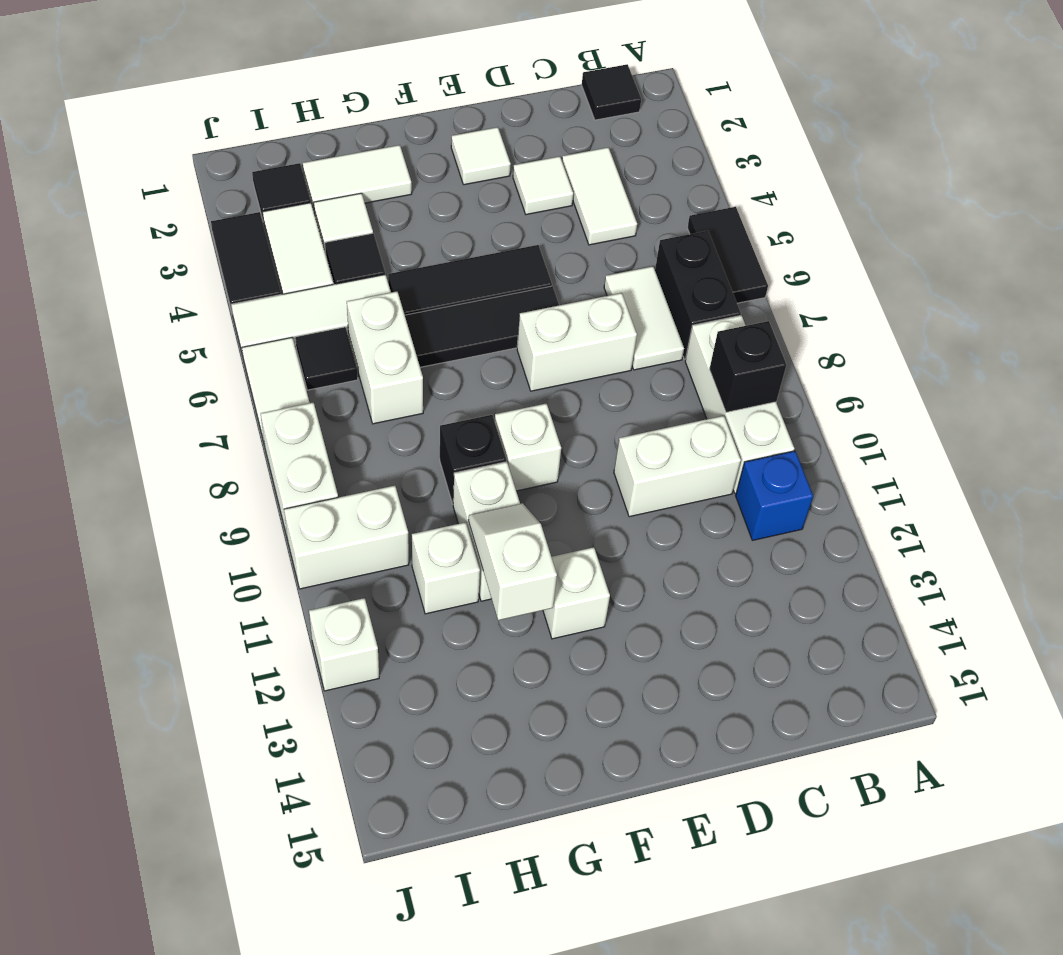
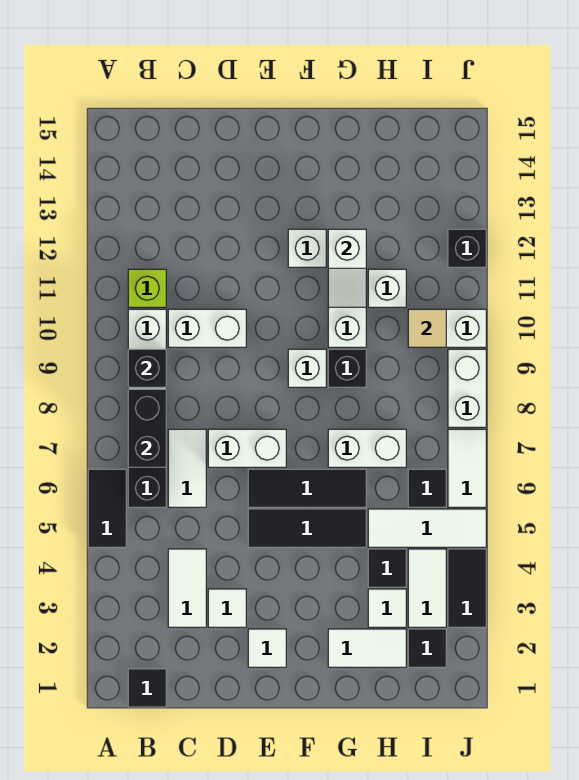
none -> black brick B7:B8 level 2
blue brick B11 level 1 -> lime brick B11 level 1
white brick H6:H7 level 1 -> white brick G7:H7 level 1
none -> tan tile I10 level 2
white brick J12 level 1 -> black brick J12 level 1

